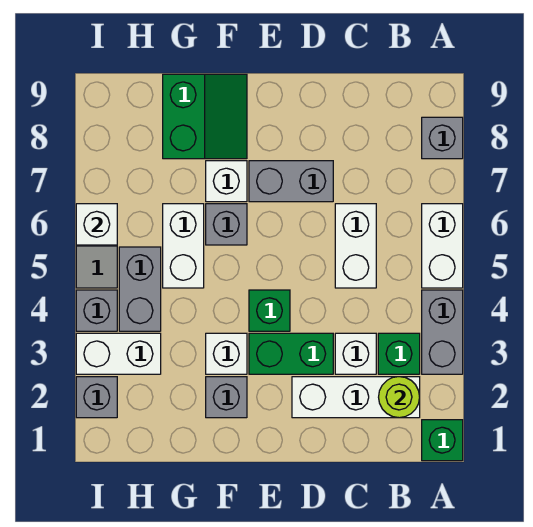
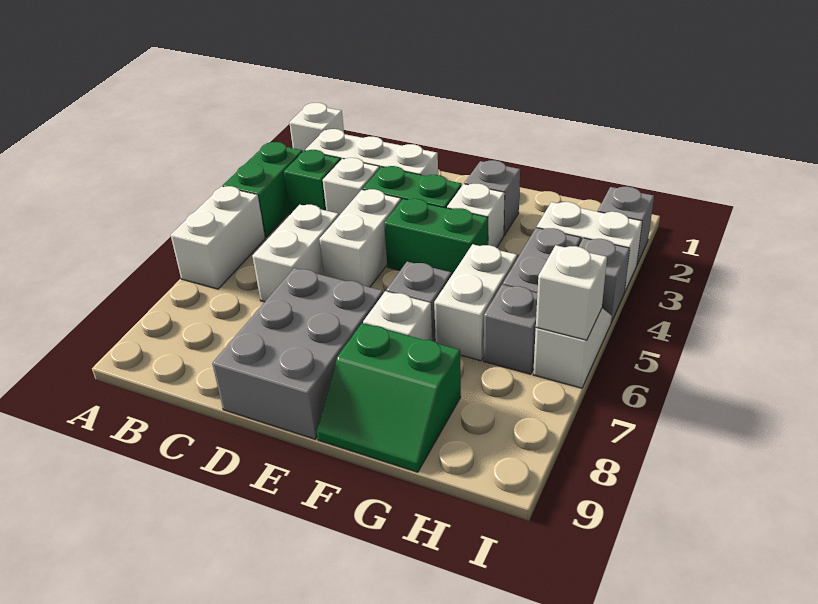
green brick A1 level 1 -> white brick A1 level 1
grey brick A3:A4 level 1 -> green brick A3:A4 level 1
grey brick A8 level 1 -> grey brick H6 level 1
lime round brick B2 level 2 -> none
none -> white brick D4:D5 level 1
grey brick D7:E7 level 1 -> grey brick D7:E9 level 1
green brick E4 level 1 -> green brick E4:F4 level 1
green slope F8:G9 level 1 top G -> green slope F8:G9 level 1 top 8

